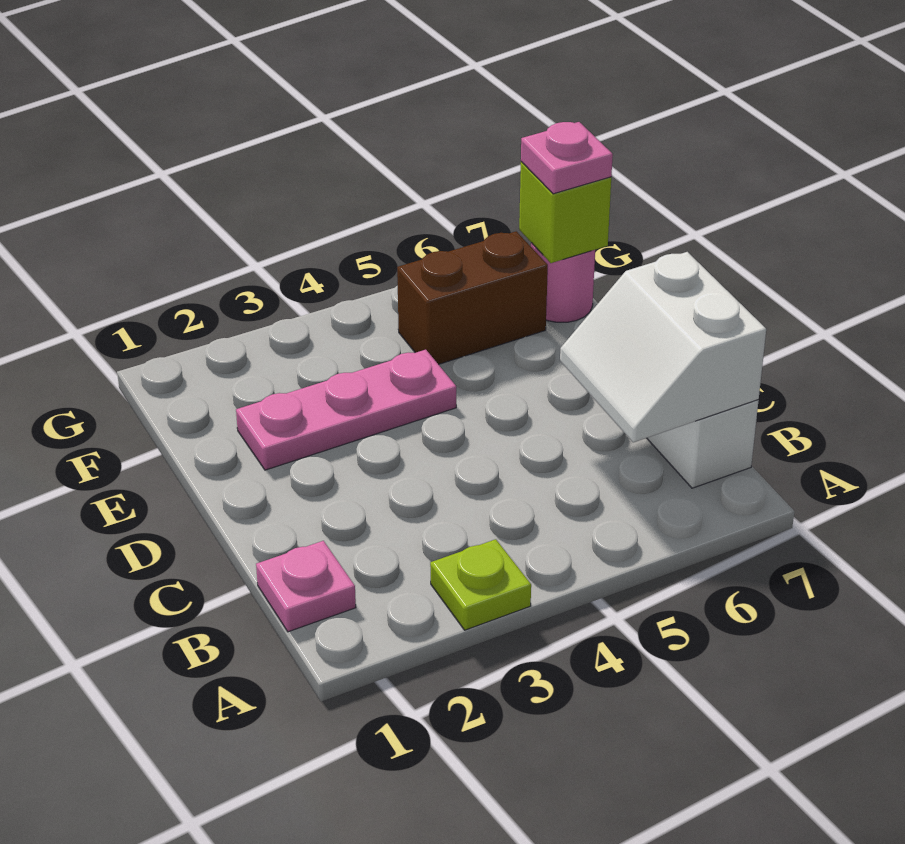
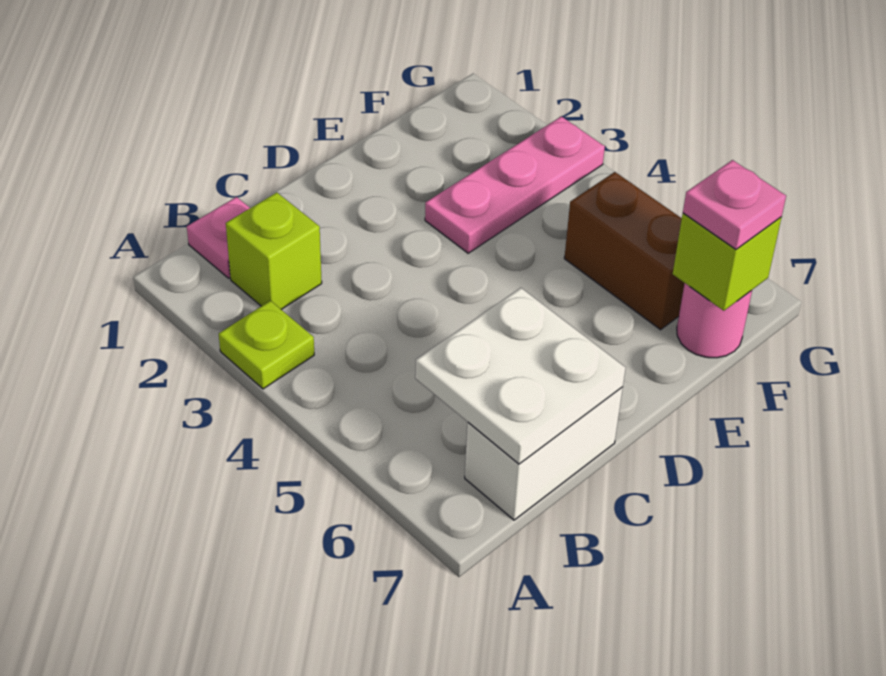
none -> lime brick B2 level 1
white slope B6:C7 level 2 top 7 -> white plate B6:C7 level 2
pink plate E2:E4 level 1 -> pink plate E3:G3 level 1

